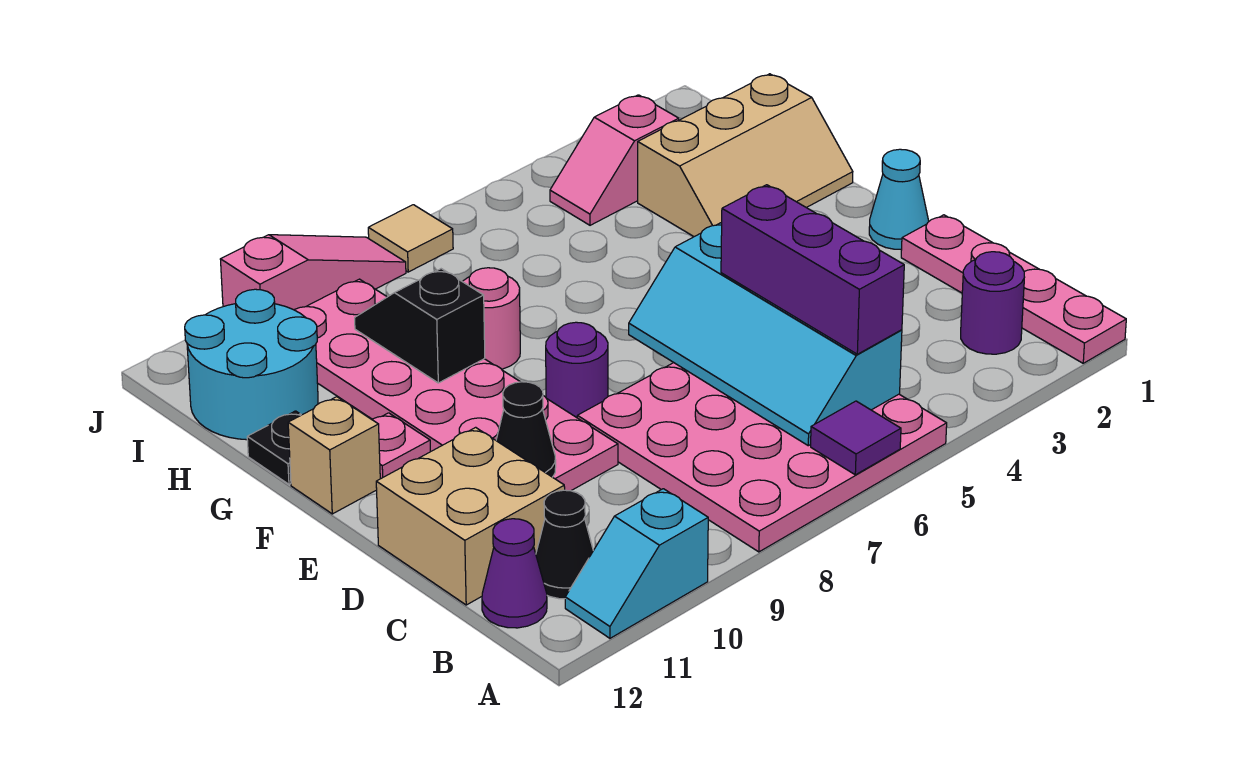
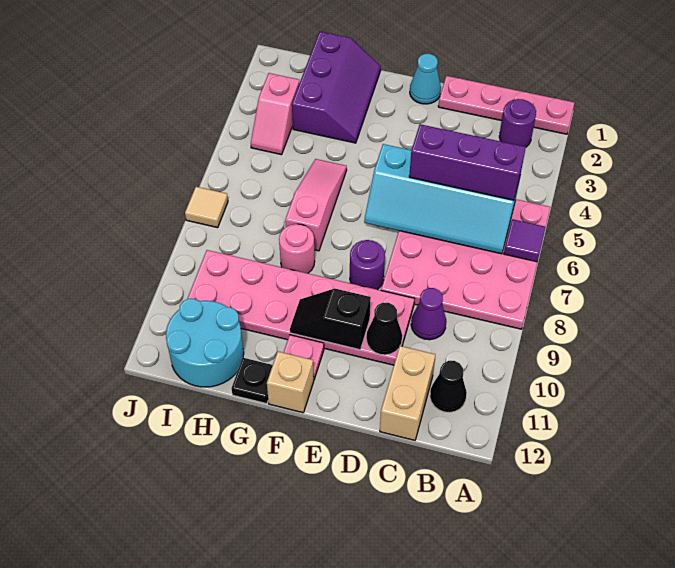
cyan slope A10:A11 level 1 top 10 -> none
purple cone B12 level 1 -> purple cone C9 level 1
tan brick C11:D12 level 1 -> tan brick C11:C12 level 1
tan slope G1:H3 level 1 top H -> purple slope G1:H3 level 1 top H
black slope G9:H9 level 2 top G -> black slope E10:F10 level 2 top E
pink slope J8:J10 level 1 top 10 -> pink slope G5:G7 level 1 top 7

